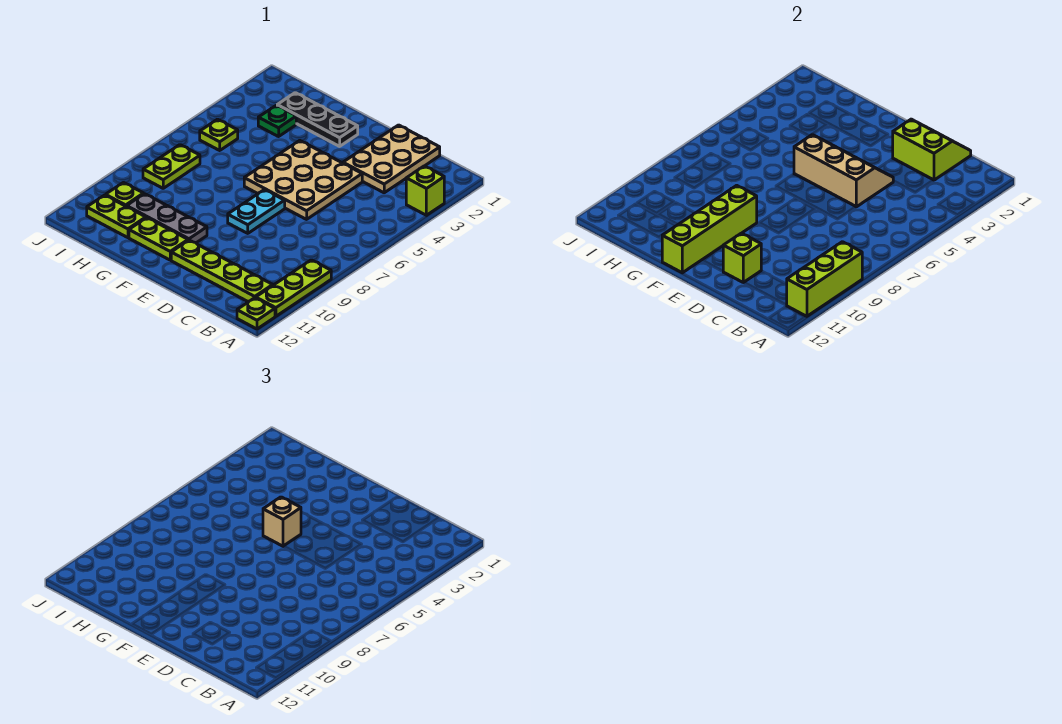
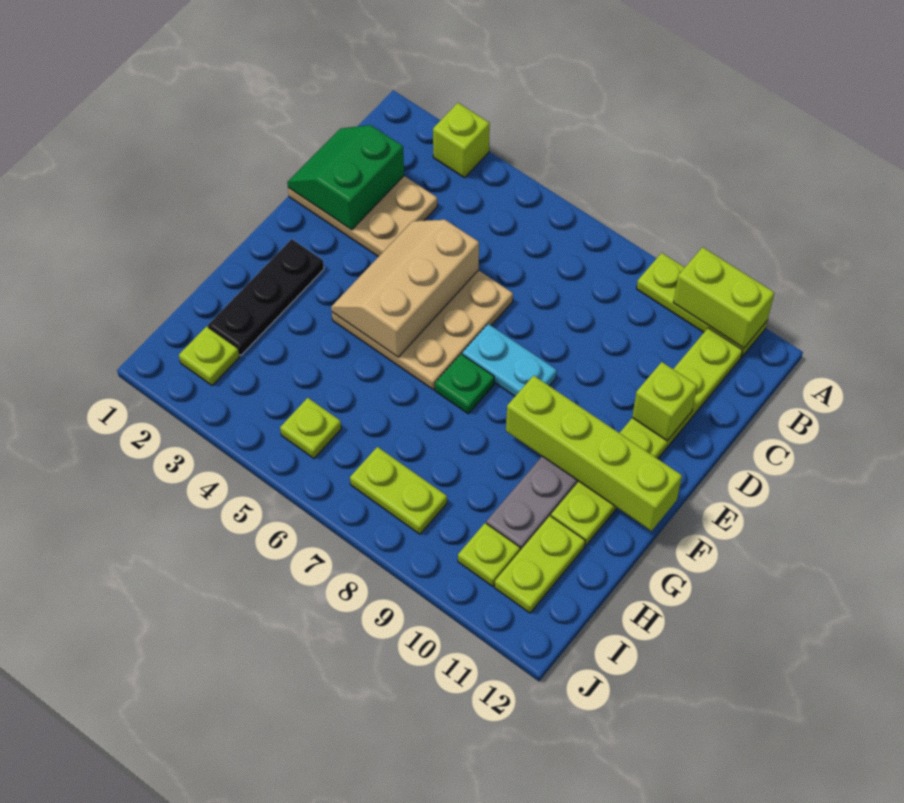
lime brick A9:A11 level 2 -> lime brick A10:A11 level 2
lime plate A12 level 1 -> lime plate I2 level 1
lime slope C1:D2 level 2 top 2 -> green slope C1:D2 level 2 top 2
tan brick F5 level 3 -> none
green plate H3 level 1 -> green plate F7 level 1

